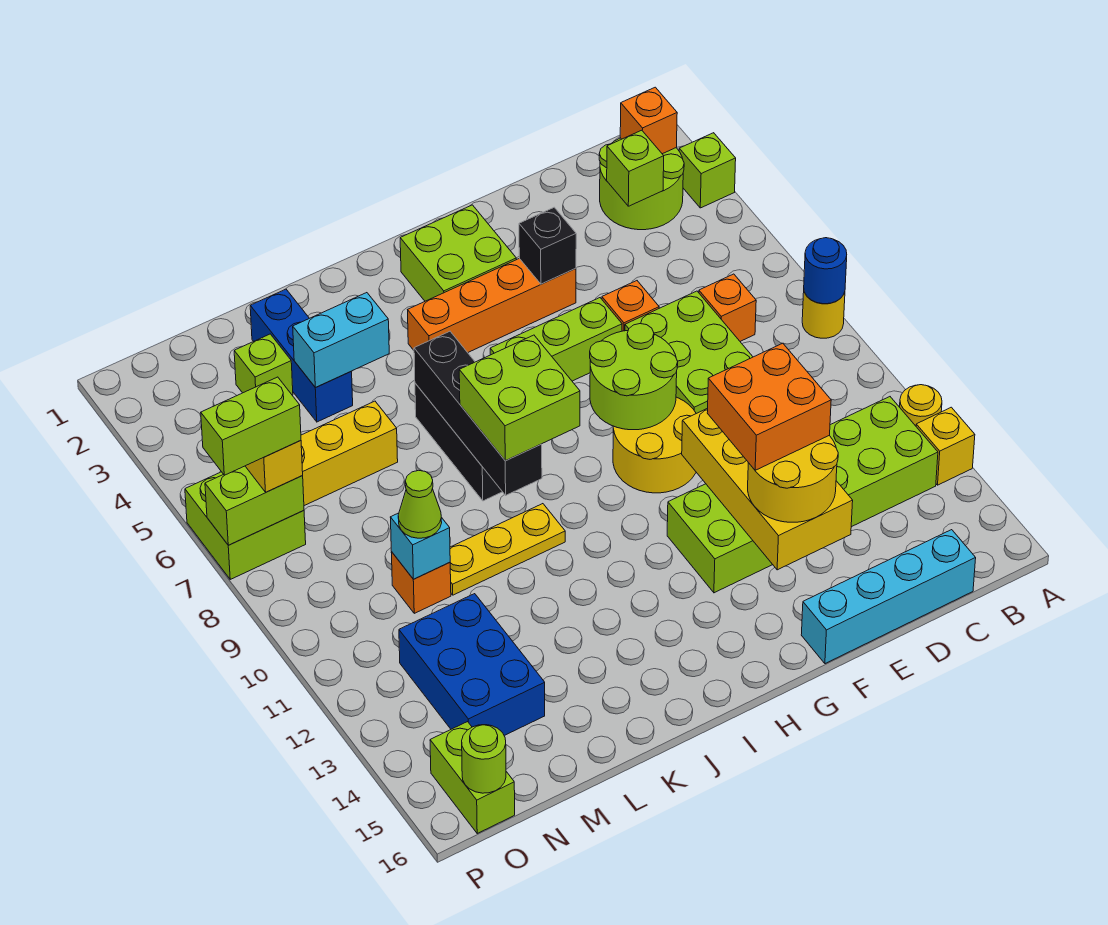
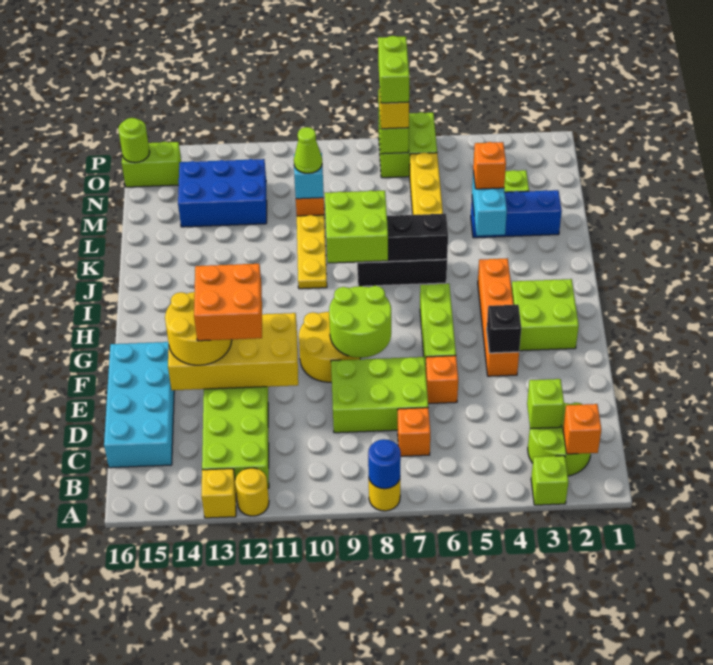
cyan brick C16:F16 level 1 -> cyan brick C15:F16 level 1
none -> orange brick L4 level 3

